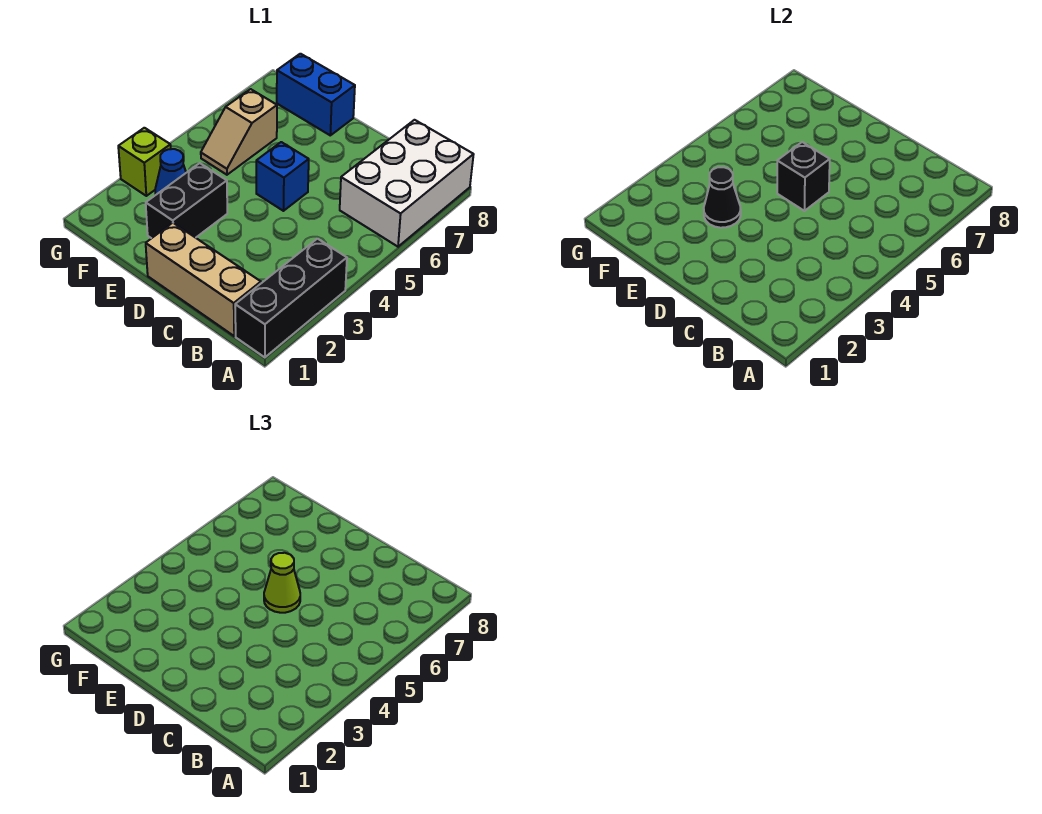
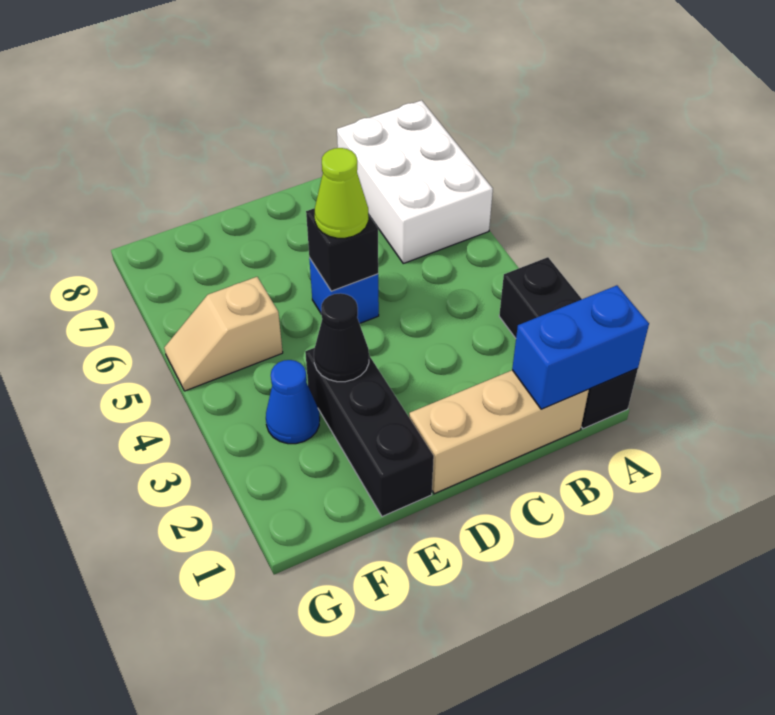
black brick E2:E3 level 1 -> black brick E1:E3 level 1
blue brick E8:F8 level 1 -> blue brick A1:B1 level 2
tan slope F5:F6 level 1 top 6 -> tan slope F5:G5 level 1 top F
lime brick G3 level 1 -> none

